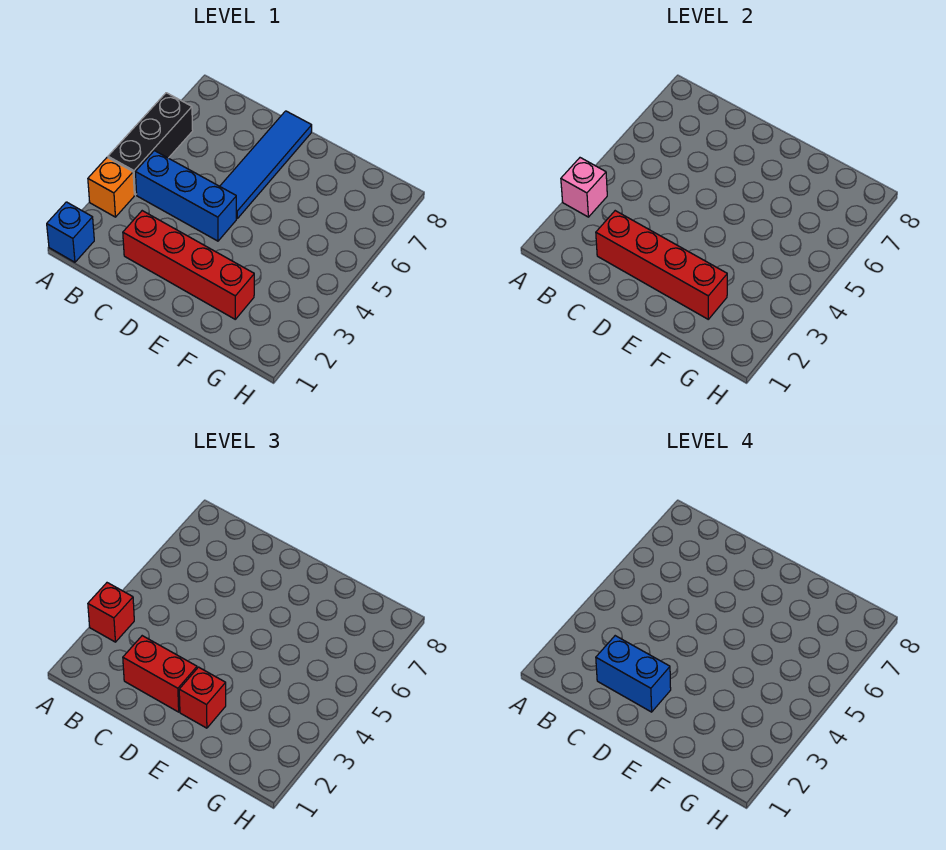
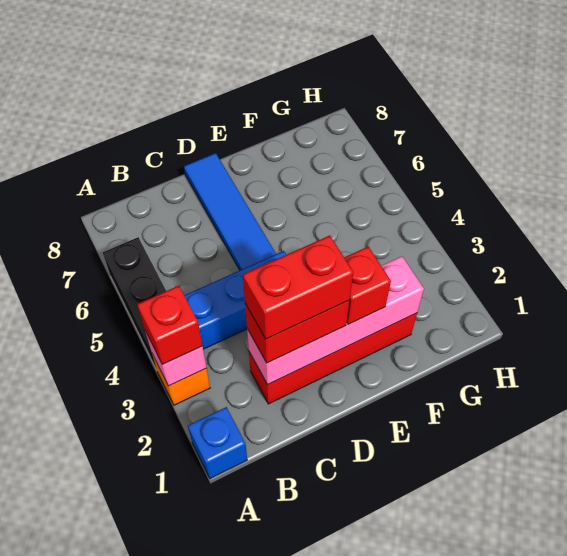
red brick C2:F2 level 2 -> pink brick C2:F2 level 2
blue brick C2:D2 level 4 -> red brick C2:D2 level 4

